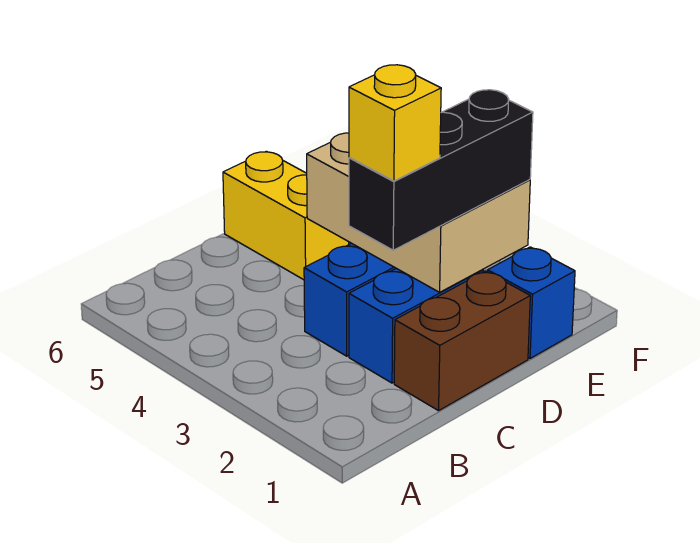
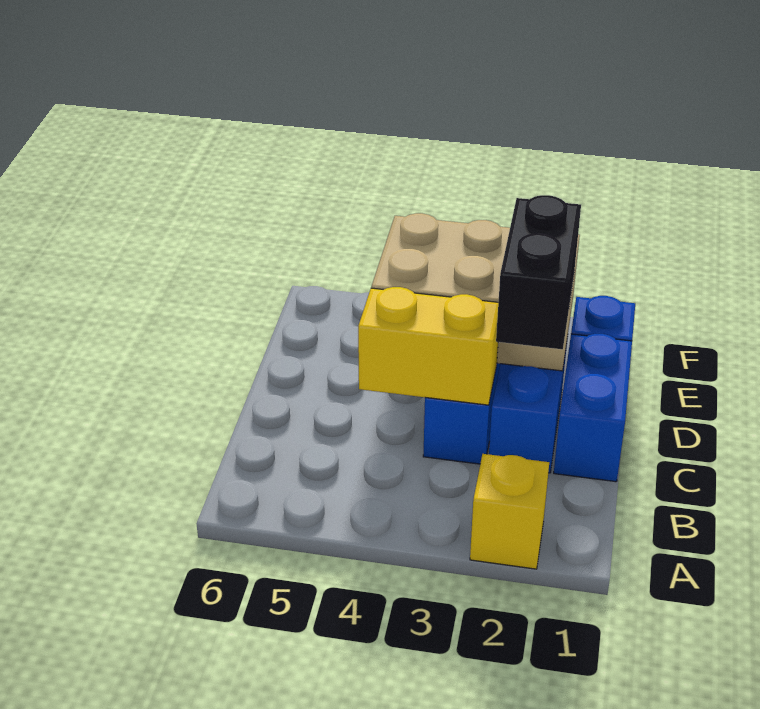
brown brick C1:D1 level 1 -> blue brick C1:D1 level 1
black brick C2:E2 level 3 -> black brick C2:D2 level 3
yellow brick C2 level 4 -> yellow brick A2 level 1
yellow brick D5:D6 level 1 -> yellow brick C3:C4 level 2

